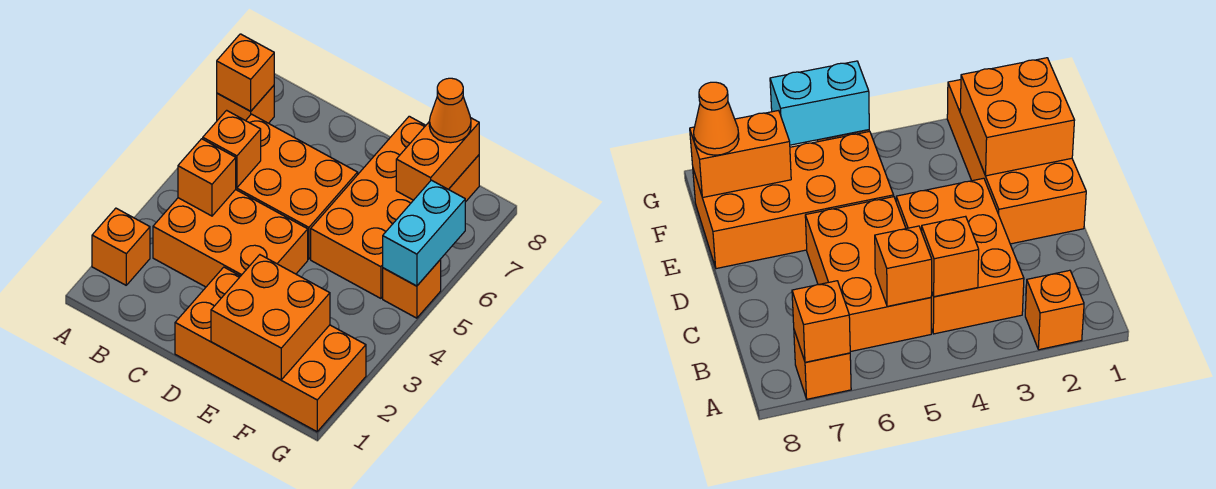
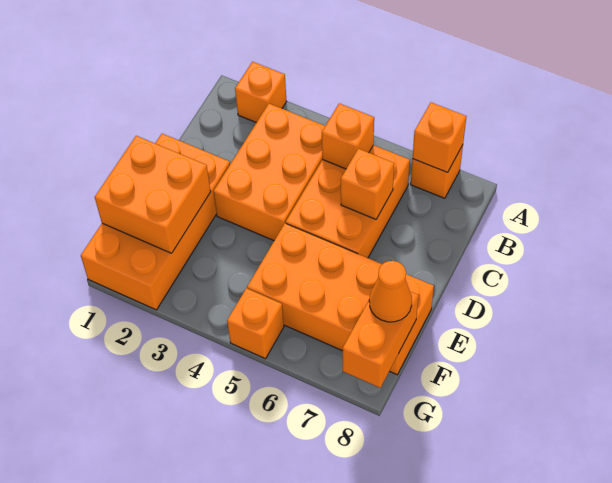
orange brick B4 level 2 -> orange brick C6 level 2
orange brick F7:F8 level 2 -> orange brick F8:G8 level 2
cyan brick G5:G6 level 2 -> none

